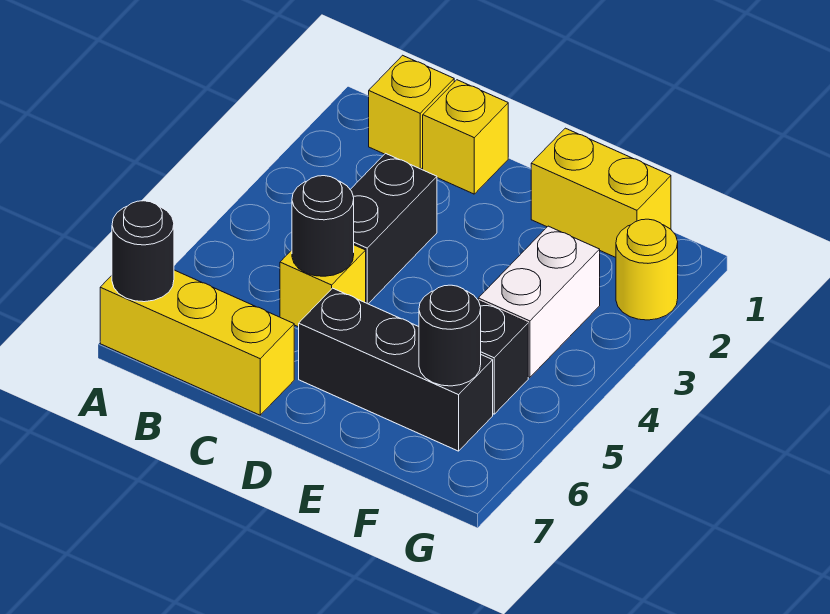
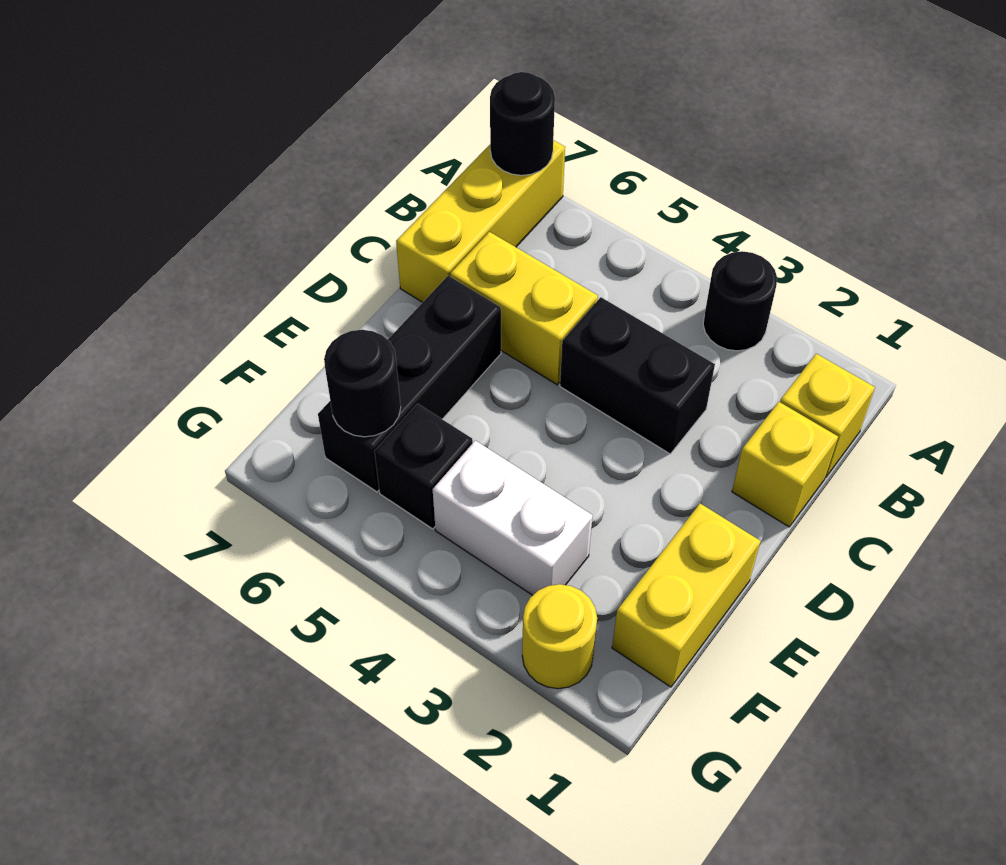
yellow brick C5 level 1 -> yellow brick C5:C6 level 1
black round brick C5 level 2 -> black round brick A3 level 1

